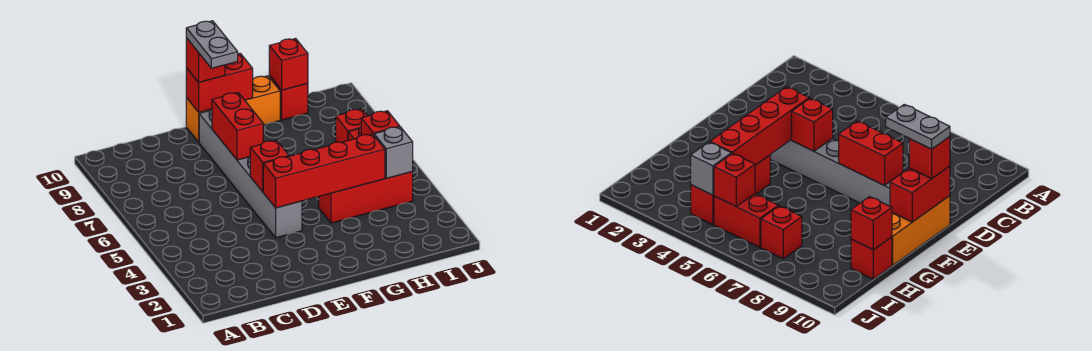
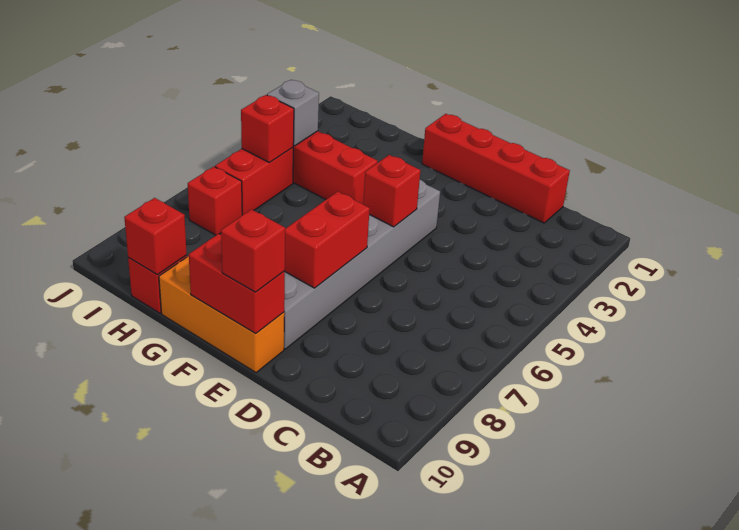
red brick E4:H4 level 2 -> red brick C1:F1 level 1
grey plate E9:E10 level 4 -> none

